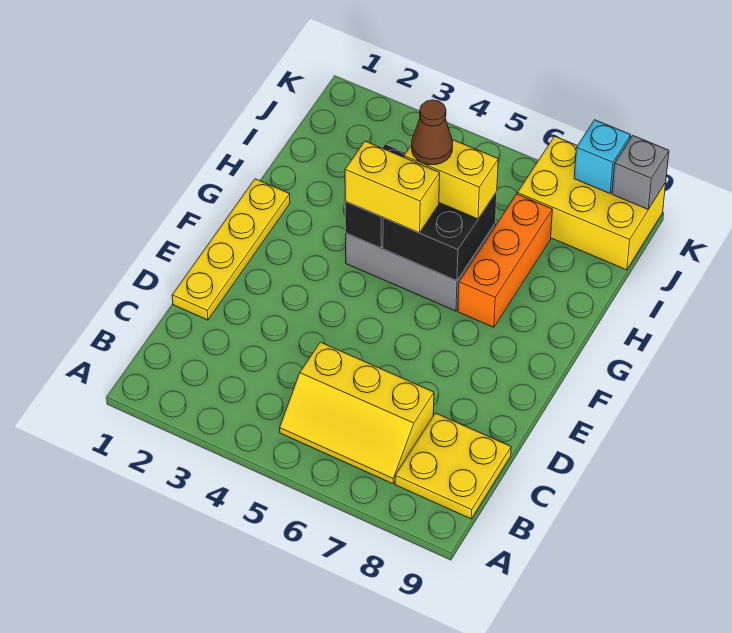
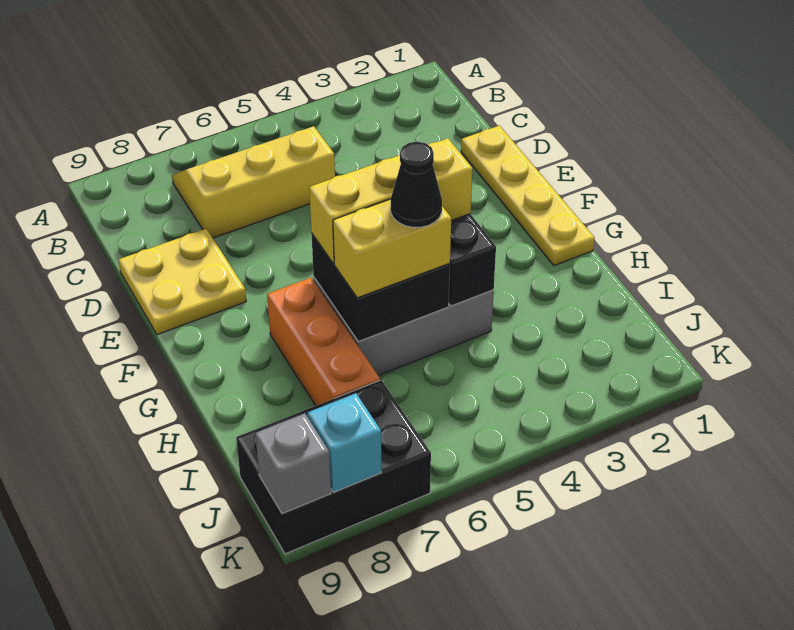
yellow plate B8:C9 level 1 -> yellow plate D8:E9 level 1
yellow brick G4:G5 level 3 -> yellow brick G4:G6 level 3
brown cone H5 level 4 -> black cone H5 level 4
yellow brick J7:K9 level 1 -> black brick J7:K9 level 1

